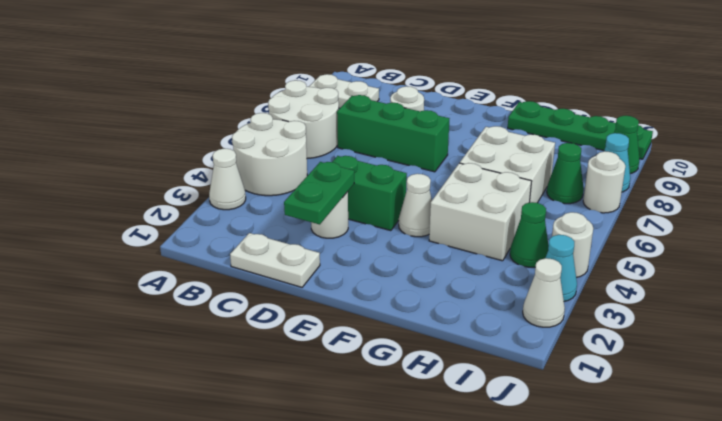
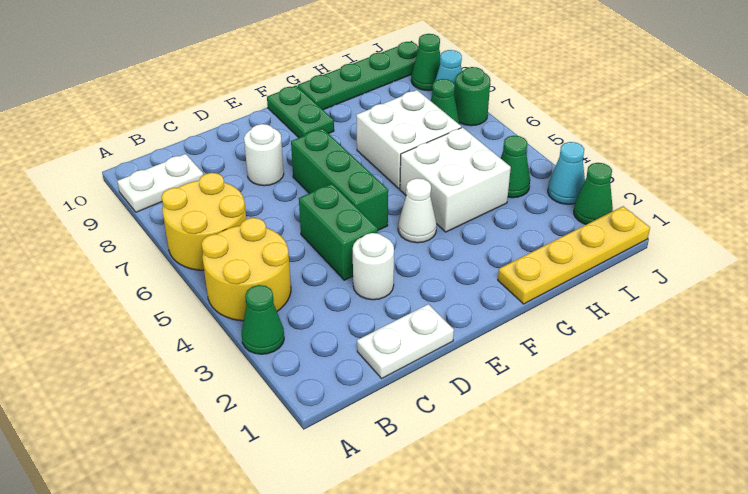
white cone A3 level 1 -> green cone A3 level 1
white round brick A4:B5 level 1 -> yellow round brick A4:B5 level 1
white round brick A6:B7 level 1 -> yellow round brick A6:B7 level 1
green brick C7:E7 level 1 -> green brick E5:E7 level 1
green plate D2:D3 level 2 -> green plate F9:F10 level 1
green brick D4:E4 level 1 -> green brick D4:D5 level 1
none -> yellow plate G1:J1 level 1
white cone J2 level 1 -> green cone J2 level 1
white round brick J4 level 1 -> none
white round brick J7 level 1 -> green round brick J7 level 1

